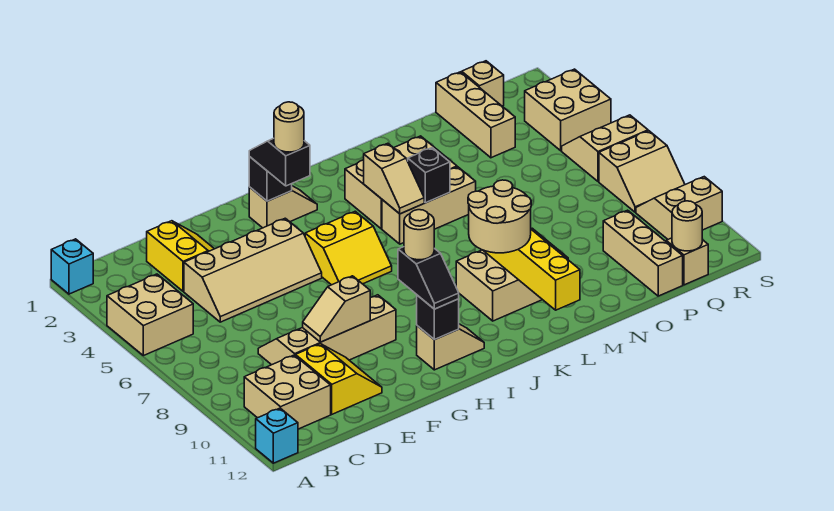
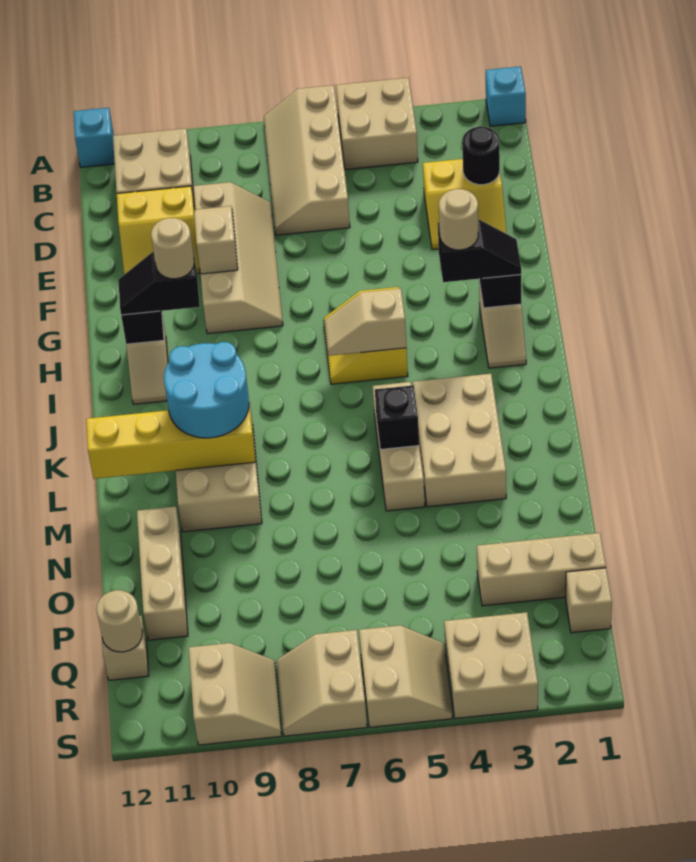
none -> black round brick D2 level 2
tan slope D4:G5 level 1 top 4 -> tan slope A6:D7 level 1 top 6
tan slope K4:K5 level 2 top 4 -> tan slope I5:I6 level 2 top 5
tan round brick K9:L10 level 3 -> cyan round brick K9:L10 level 3
tan brick P10:P12 level 1 -> tan brick N11:P11 level 1

